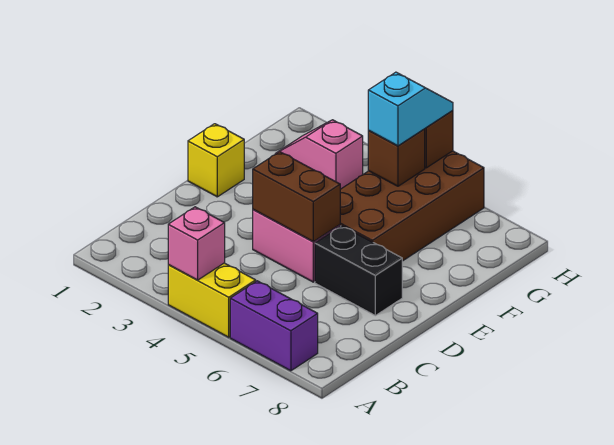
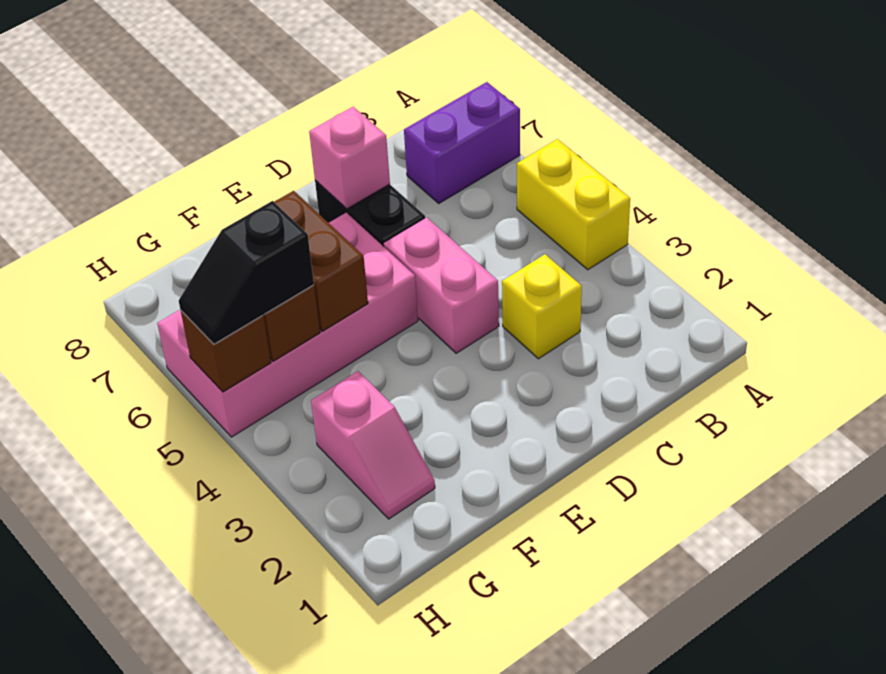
pink brick A4 level 2 -> pink brick D7 level 2
purple brick A6:A7 level 1 -> purple brick A7:B7 level 1
brown brick D4:D5 level 2 -> brown brick F5:F6 level 2
yellow brick E1 level 1 -> yellow brick C3 level 1
brown brick E5:H6 level 1 -> pink brick E5:H6 level 1
cyan slope G5:H5 level 3 top G -> black slope G5:H5 level 3 top G

